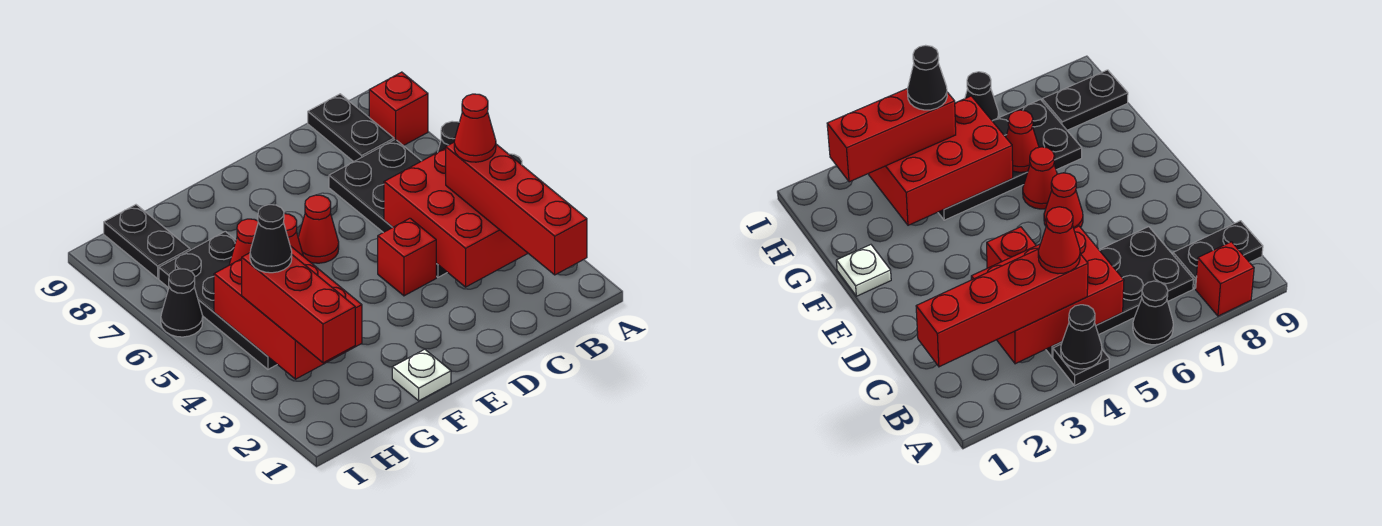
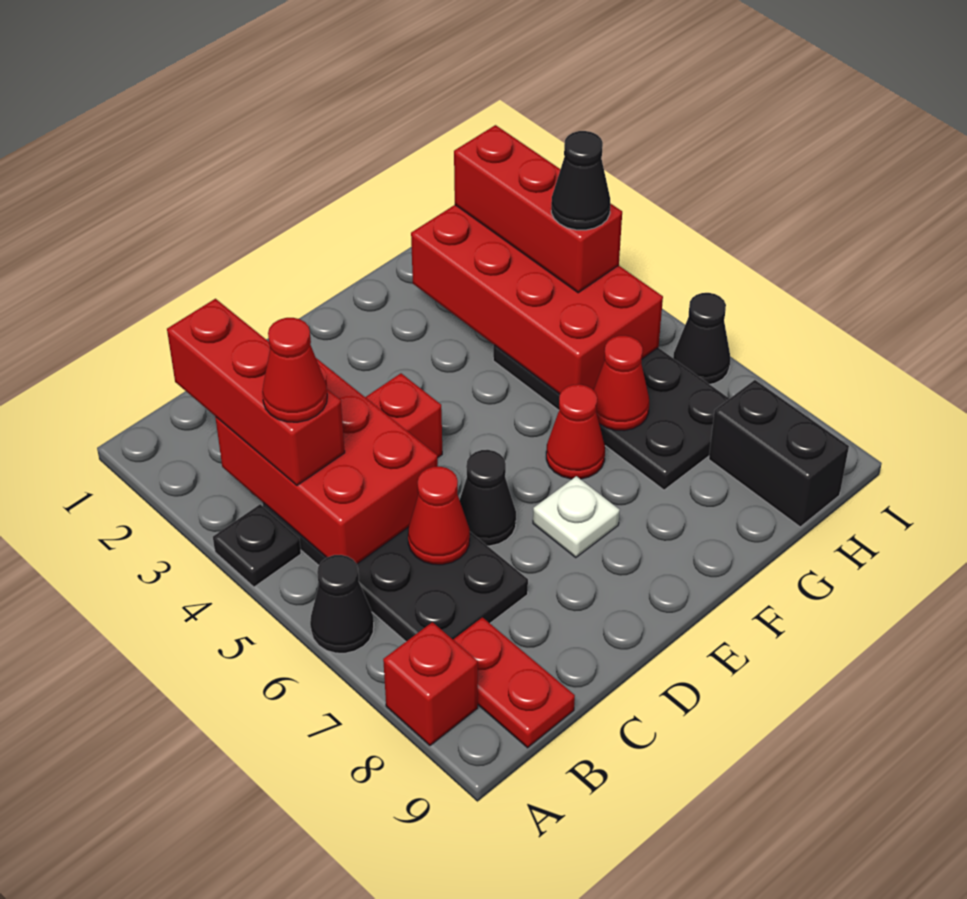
black cone A4 level 2 -> black cone D6 level 1
red brick B1:B4 level 3 -> red brick B2:B4 level 3
black plate B8:B9 level 1 -> red plate B8:B9 level 1
red cone E6 level 1 -> red cone C6 level 2
white plate F1 level 1 -> white plate E7 level 1
red brick G3:H5 level 2 -> red brick G2:H5 level 2
black plate H8:H9 level 1 -> black brick H8:H9 level 1

